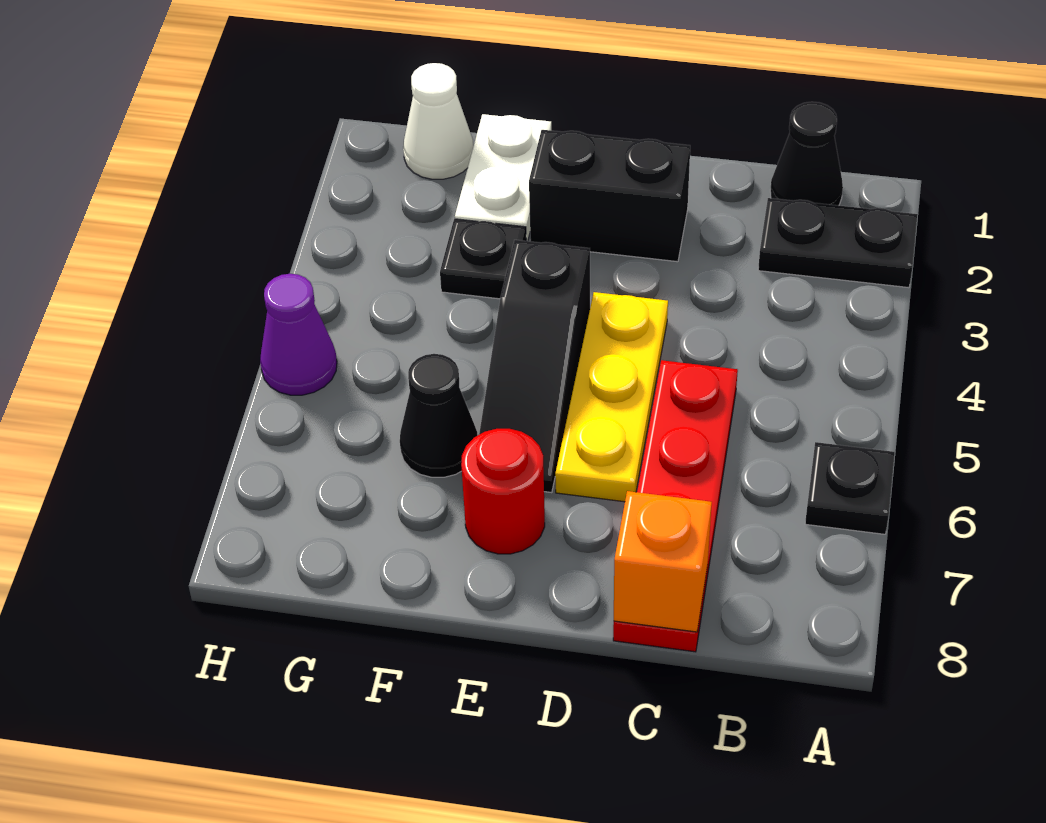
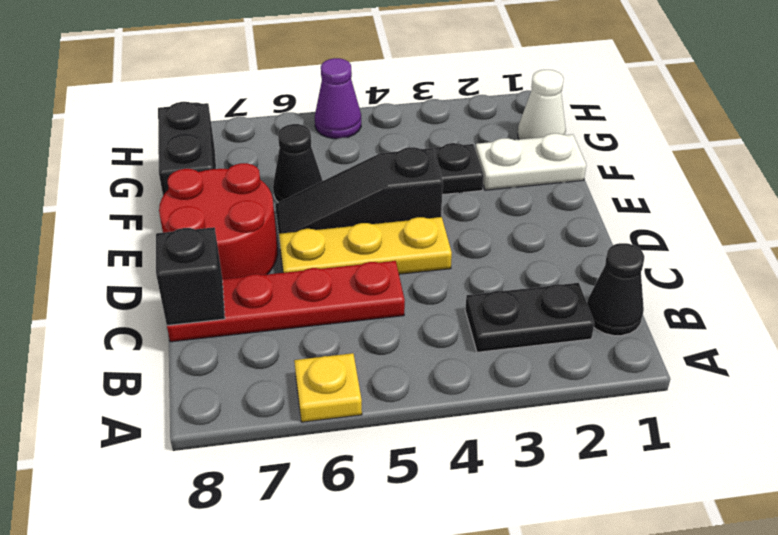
black plate A2:B2 level 1 -> black plate B2:B3 level 1
black plate A6 level 1 -> yellow plate A6 level 1
orange brick C8 level 2 -> black brick C8 level 2
black brick D2:E2 level 1 -> black brick F8:G8 level 1
red round brick E7 level 1 -> red round brick D7:E8 level 1

